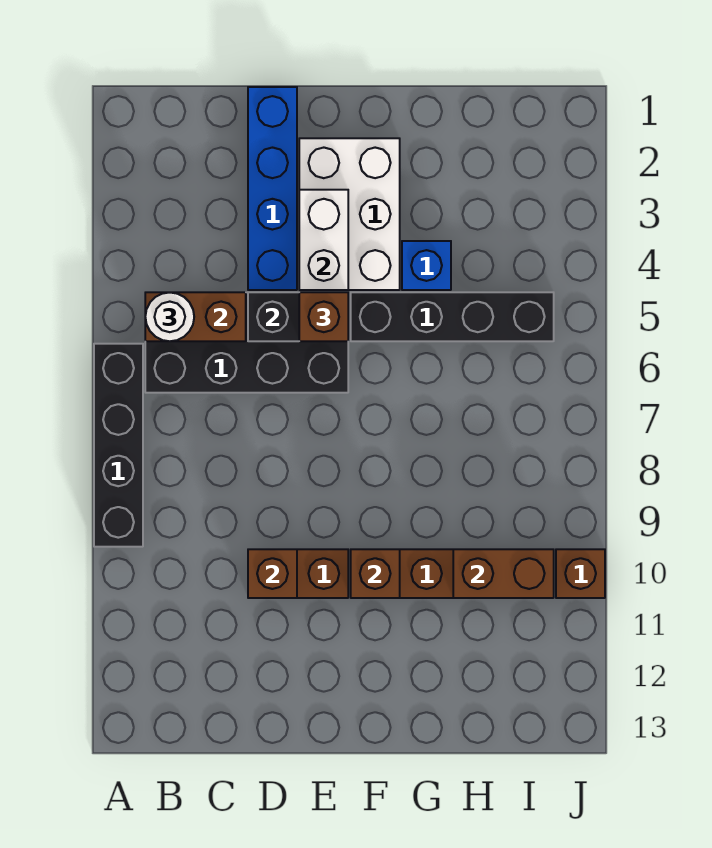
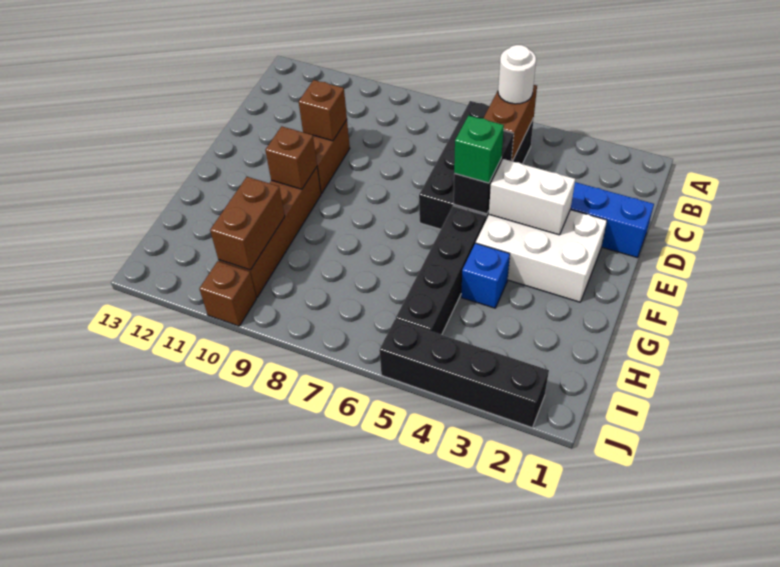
black brick A6:A9 level 1 -> black brick J2:J5 level 1
brown brick E5 level 3 -> green brick E5 level 3

